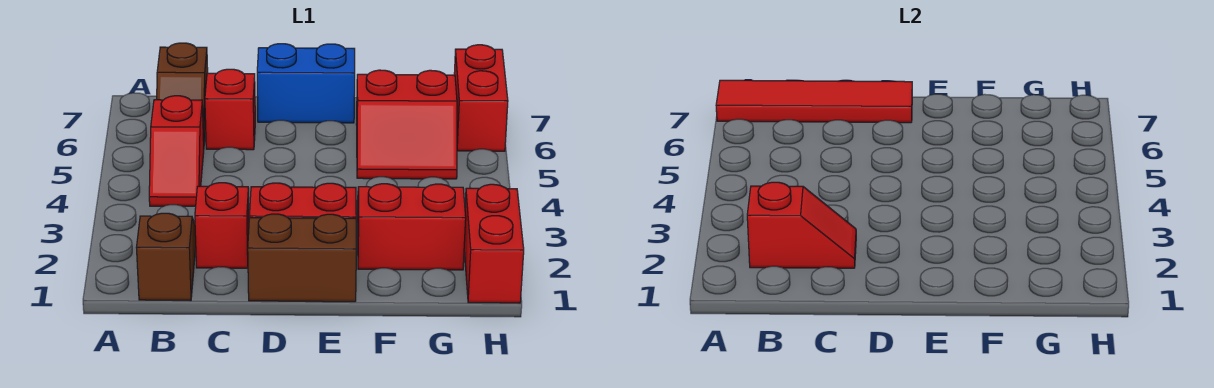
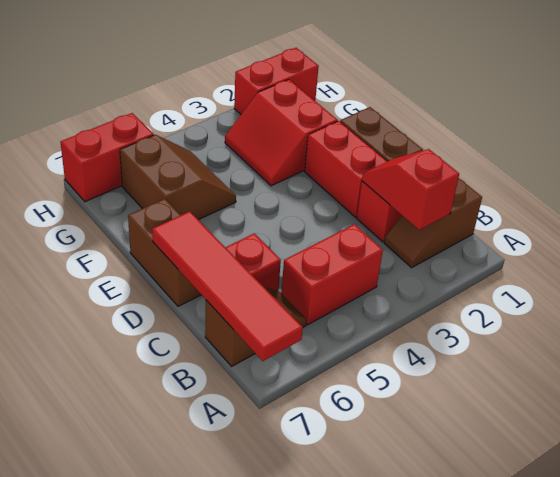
red slope B4:B5 level 1 top 5 -> red brick B4:B5 level 1
blue brick D7:E7 level 1 -> brown brick D7:E7 level 1
red slope F5:G6 level 1 top 6 -> brown slope F5:G6 level 1 top 6

